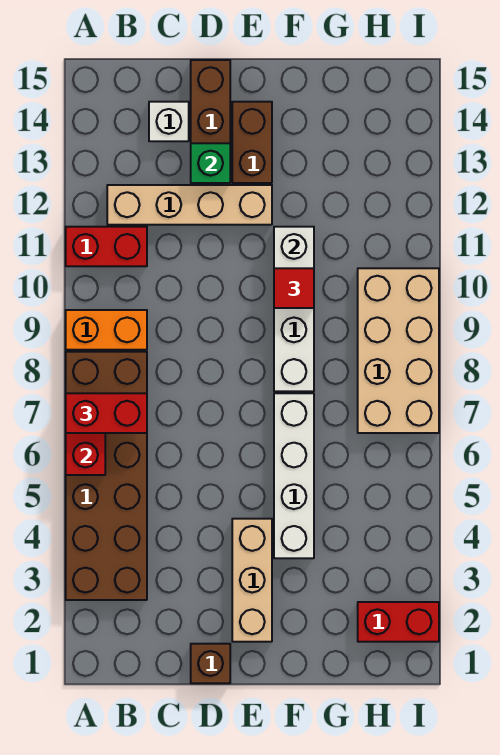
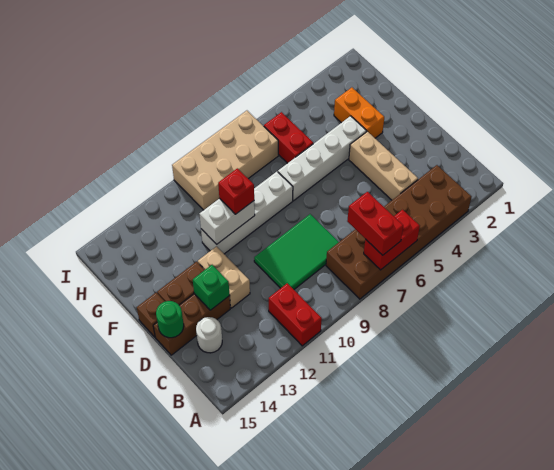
orange brick A9:B9 level 1 -> orange brick F3:G3 level 1
tan brick B12:E12 level 1 -> tan brick D12:E12 level 1
none -> green tile C8:D10 level 1
white brick C14 level 1 -> white round brick C14 level 1
brown brick D1 level 1 -> brown brick E15 level 1
none -> green round brick D15 level 2
tan brick E2:E4 level 1 -> tan brick C4:E4 level 1
red tile F10 level 3 -> red brick F10 level 3
red brick H2:I2 level 1 -> red brick G6:H6 level 1

